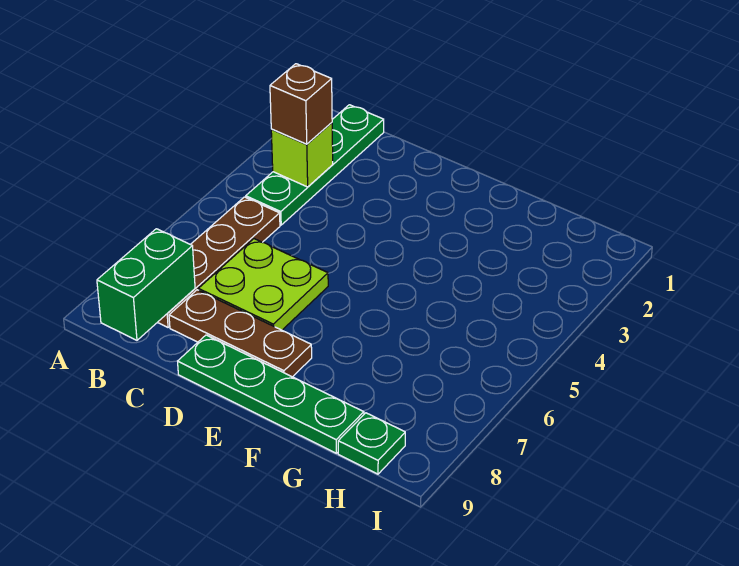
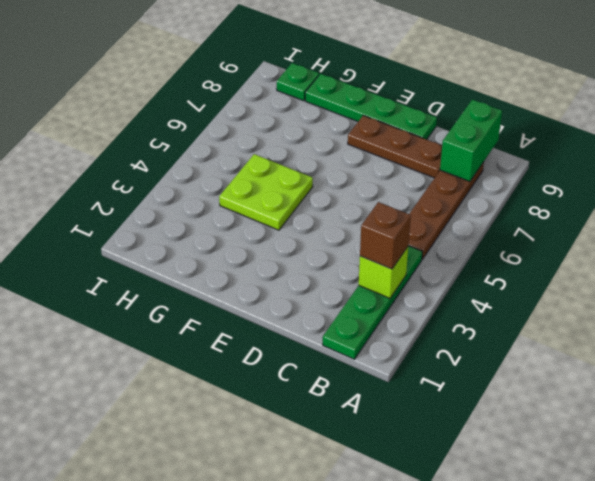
lime plate C6:D7 level 1 -> lime plate F4:G5 level 1

